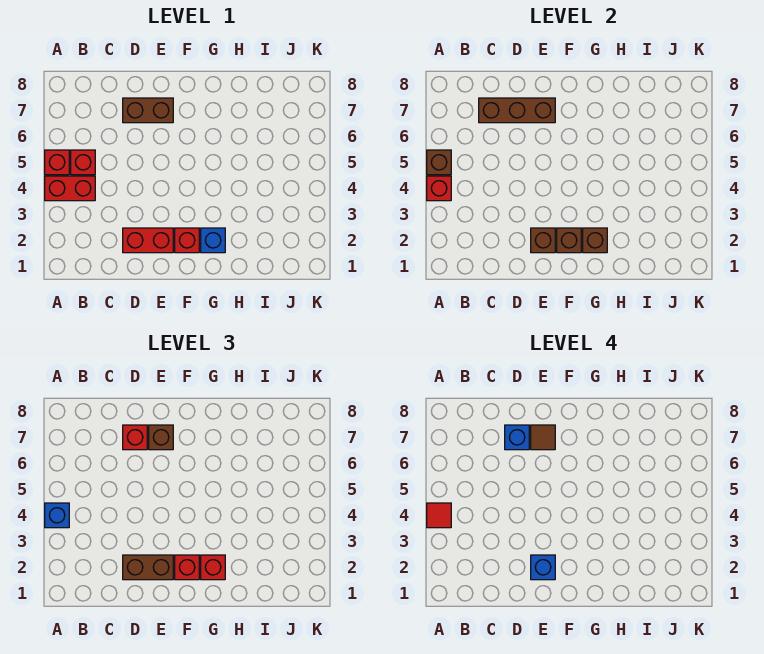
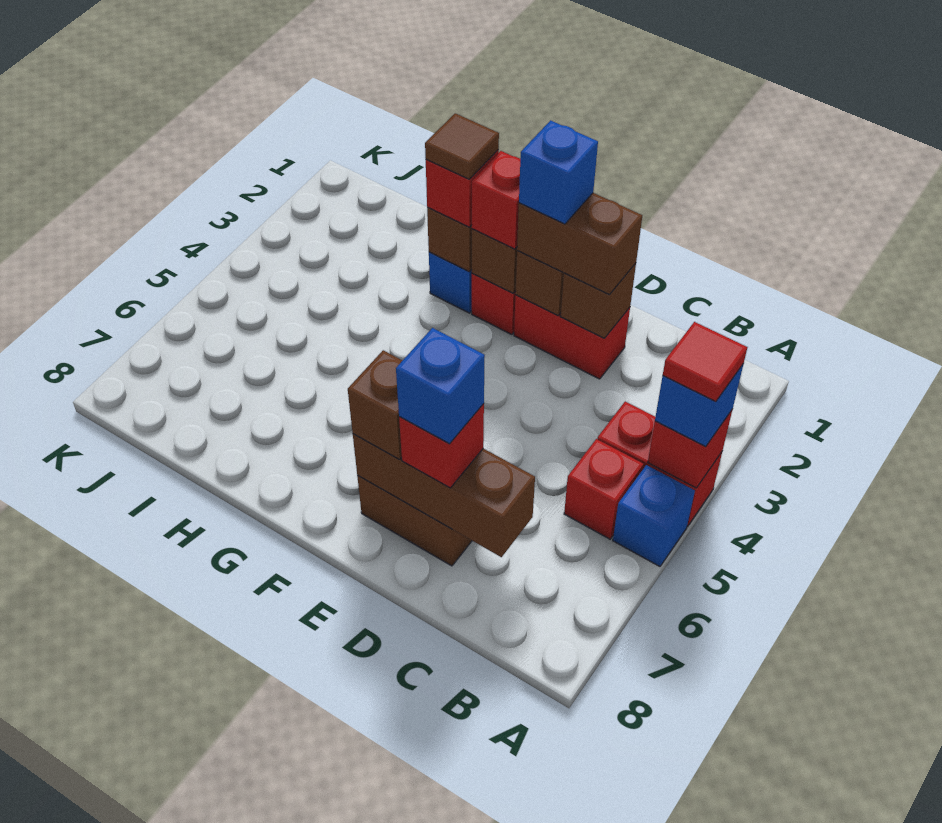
red brick A5 level 1 -> blue brick A5 level 1
brown brick A5 level 2 -> brown brick D2 level 2
brown tile E7 level 4 -> brown tile G2 level 4

